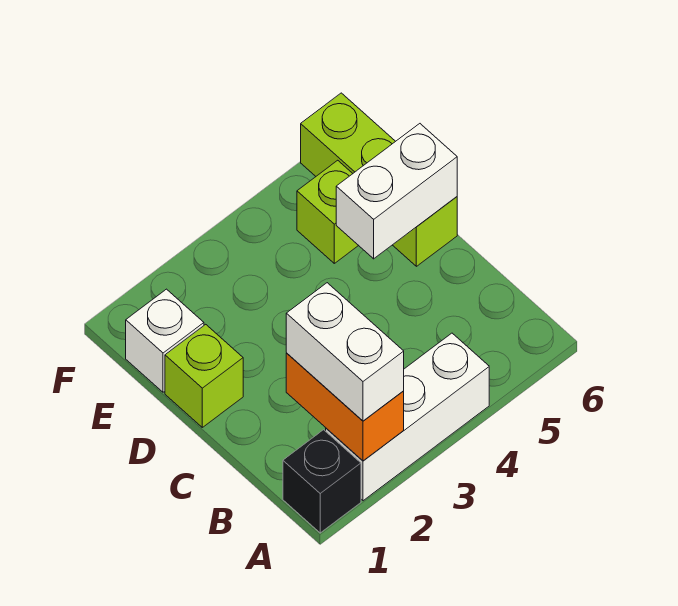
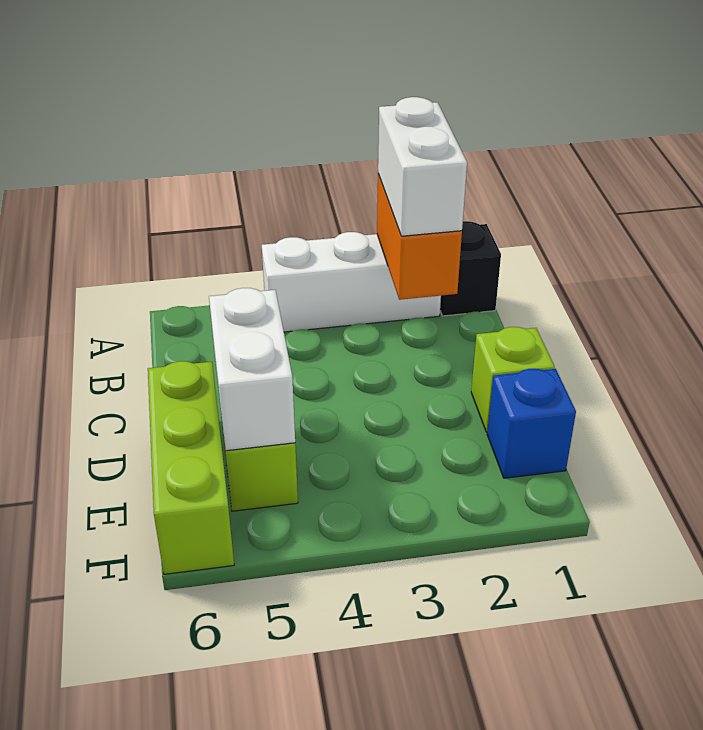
white brick D5:D6 level 2 -> white brick D5:E5 level 2
white brick E1 level 1 -> blue brick E1 level 1

